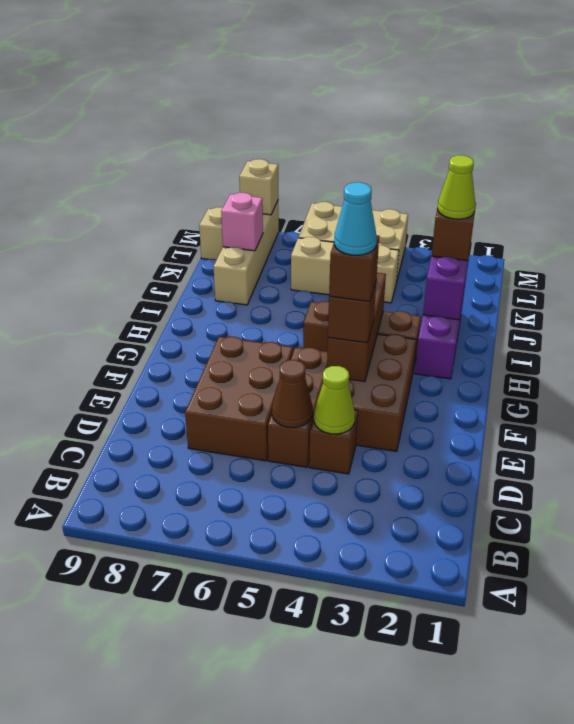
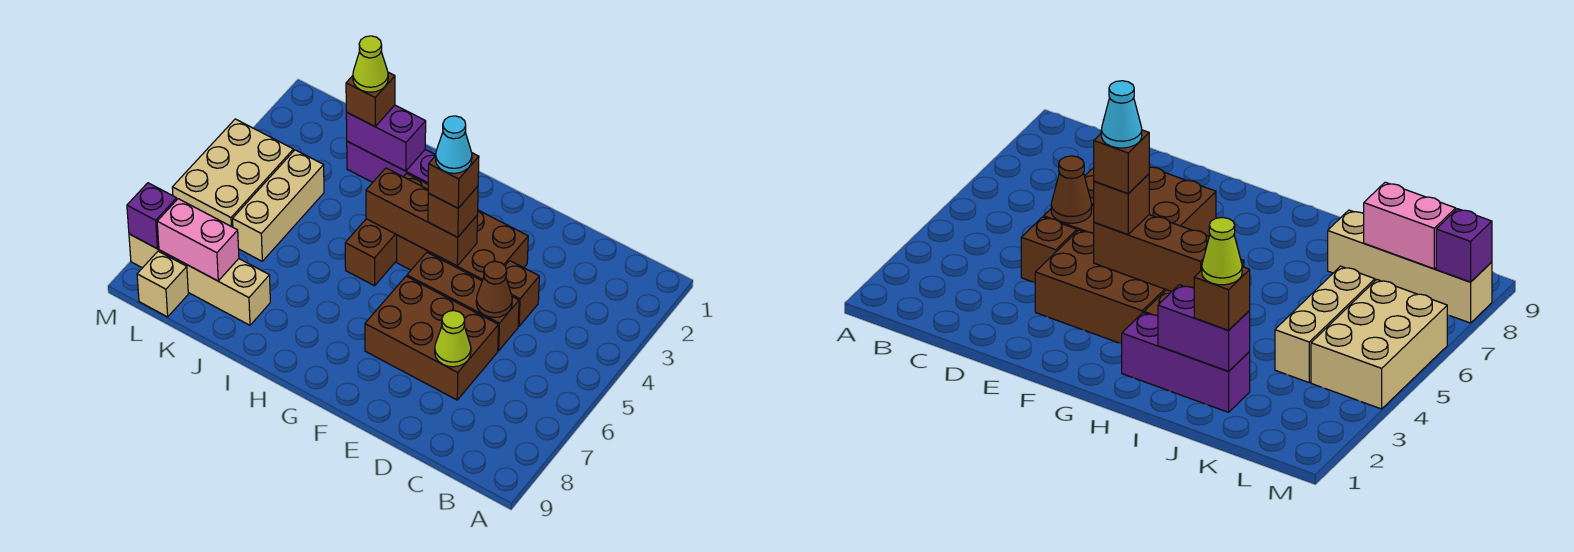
lime cone D4 level 2 -> lime cone D7 level 2
pink brick K8 level 2 -> pink brick K8:L8 level 2
tan brick M8 level 2 -> purple brick M8 level 2

